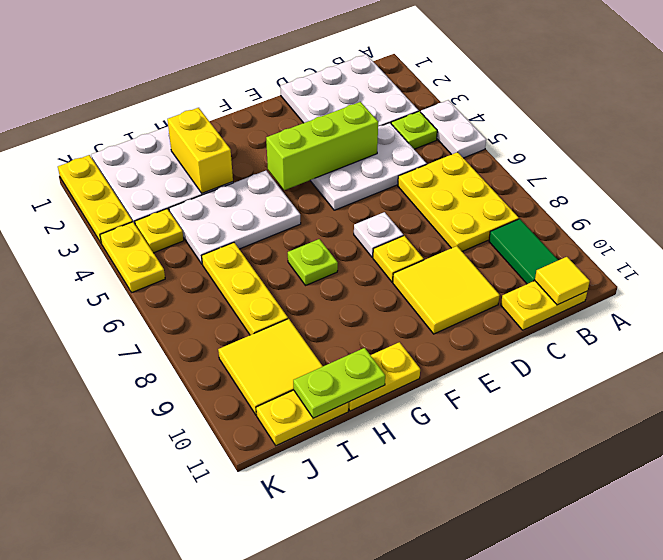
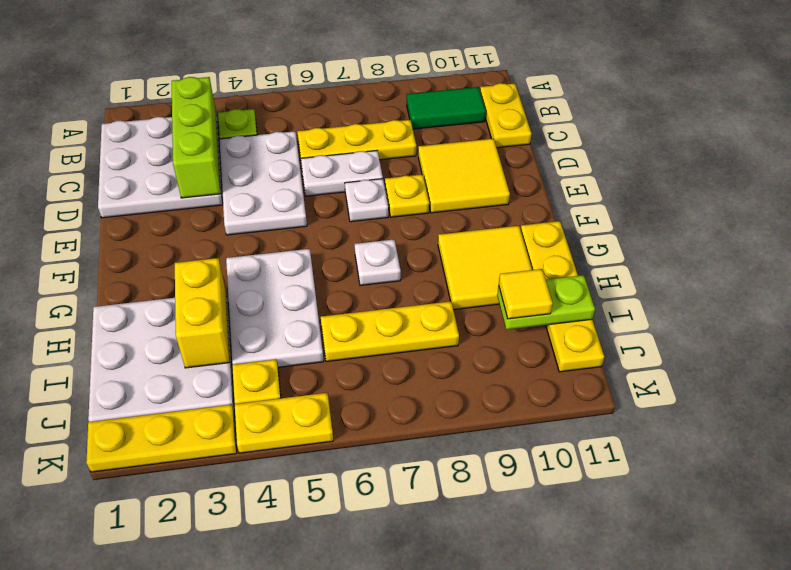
white plate A4:A5 level 1 -> white plate D6:D7 level 1
yellow plate B6:C8 level 1 -> yellow plate C6:C8 level 1
yellow tile B11 level 2 -> yellow tile I10 level 3
lime brick D4:F4 level 2 -> lime brick B3:D3 level 2
lime plate G7 level 1 -> white plate G7 level 1
yellow brick H2:H3 level 2 -> yellow brick H3:I3 level 2
lime plate H11:I11 level 2 -> lime plate I10:I11 level 2
yellow tile I9:J10 level 1 -> yellow tile G9:H10 level 1

